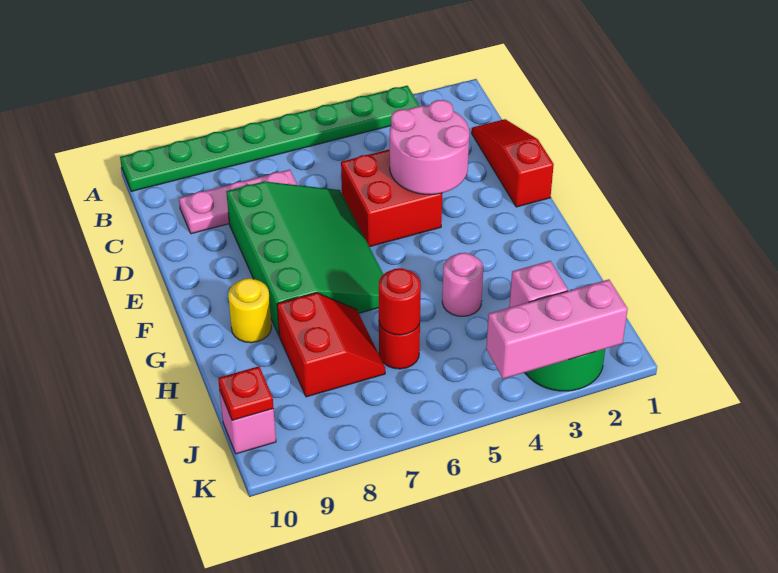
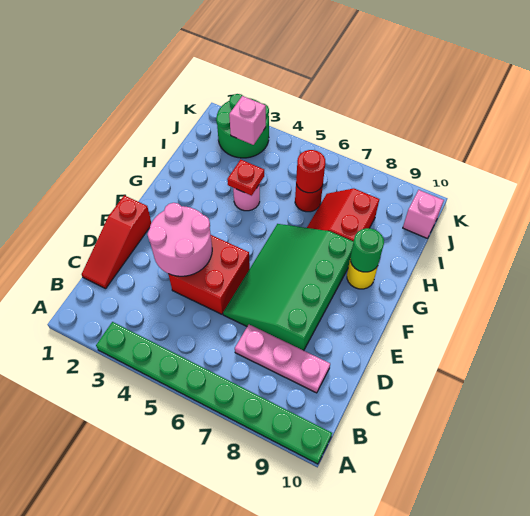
none -> green round brick G9 level 2
red plate J10 level 2 -> red plate H4 level 2
pink brick K2:K4 level 2 -> none

